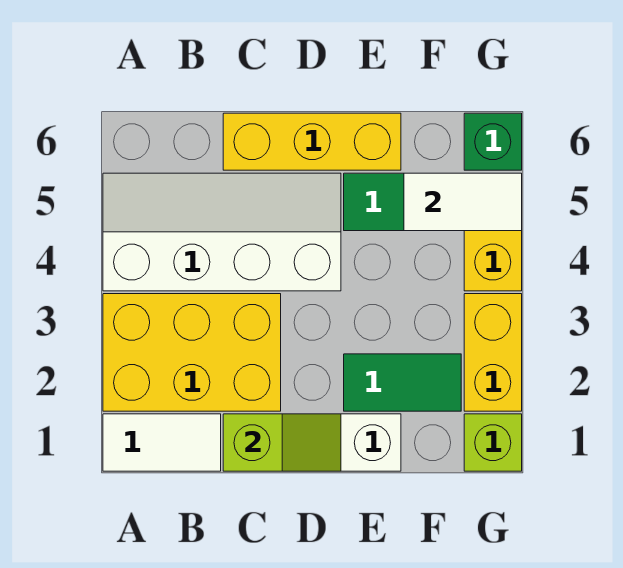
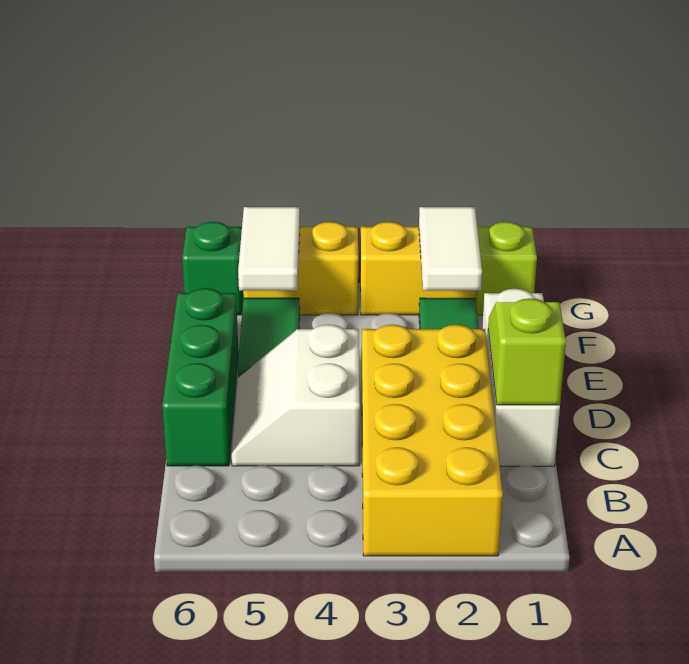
white tile A1:B1 level 1 -> white tile F2:G2 level 2
yellow brick A2:C3 level 1 -> yellow brick A2:D3 level 1
white slope A4:D5 level 1 top 4 -> white slope C4:D5 level 1 top 4
yellow brick C6:E6 level 1 -> green brick C6:E6 level 1

